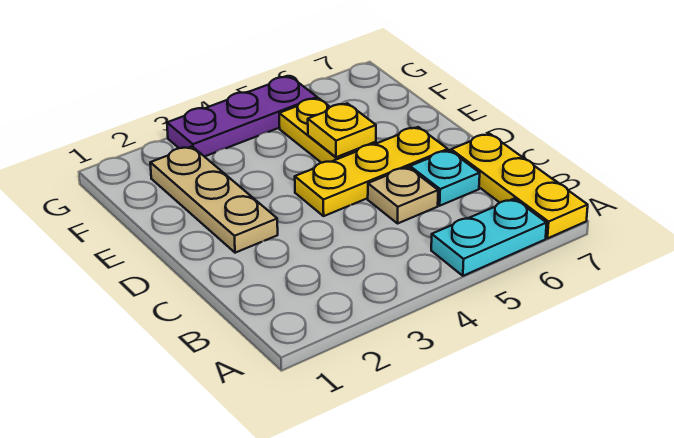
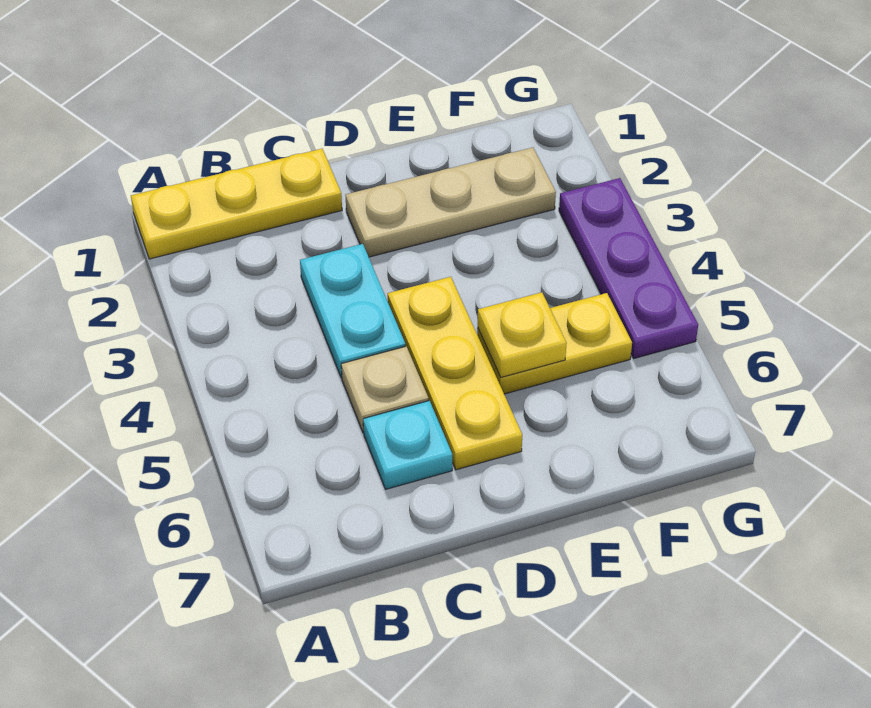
cyan plate A5:A6 level 1 -> cyan plate C3:C4 level 1
yellow plate A7:C7 level 1 -> yellow plate A1:C1 level 1

